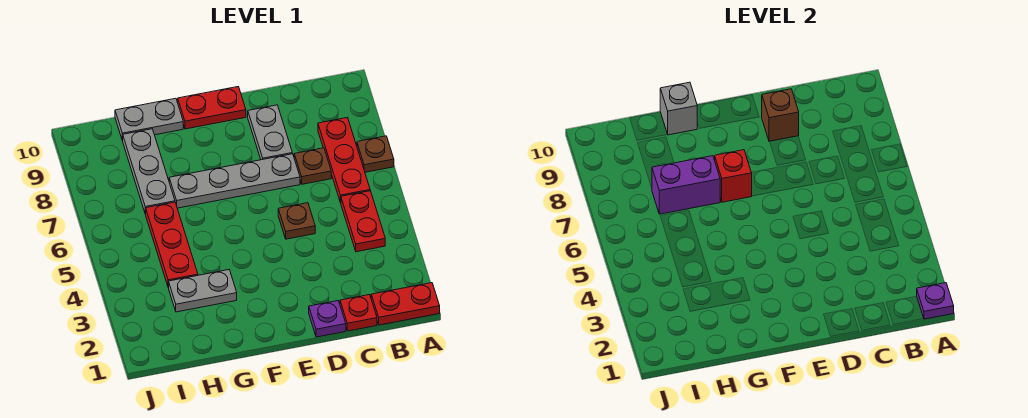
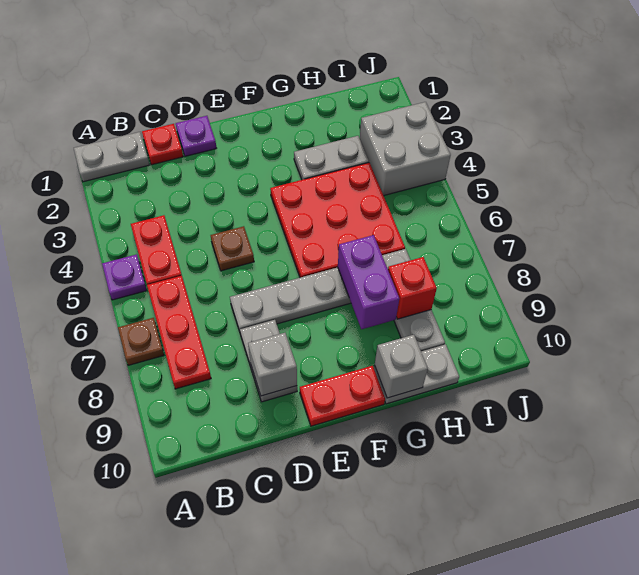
red plate A1:B1 level 1 -> grey plate A1:B1 level 1
purple plate A1 level 2 -> purple plate A5 level 1
brown plate C7 level 1 -> none
brown brick D9 level 2 -> grey brick D9 level 2
red brick F7 level 2 -> red brick H8 level 2
purple brick G7:H7 level 2 -> purple brick G7:G8 level 2
red plate H4:H6 level 1 -> red plate F4:H6 level 1
none -> grey brick I3:J4 level 1

